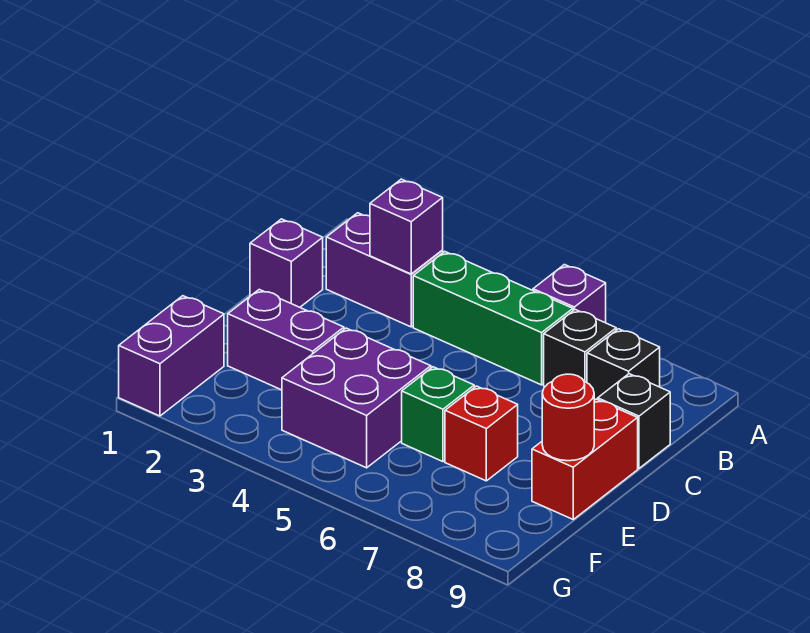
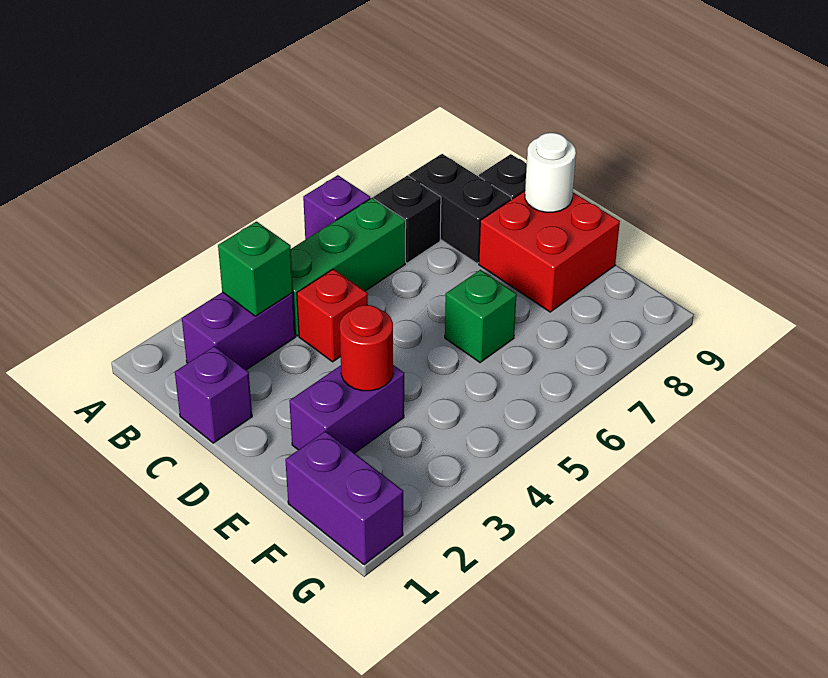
purple brick B3 level 2 -> green brick B3 level 2
black brick B8 level 1 -> black brick B8:C8 level 1
red brick D9:E9 level 1 -> red brick D8:E9 level 1
none -> white round brick D9 level 2
purple brick E4:F5 level 1 -> none
red brick E7 level 1 -> red brick C4 level 1
red round brick E9 level 2 -> red round brick E3 level 2

